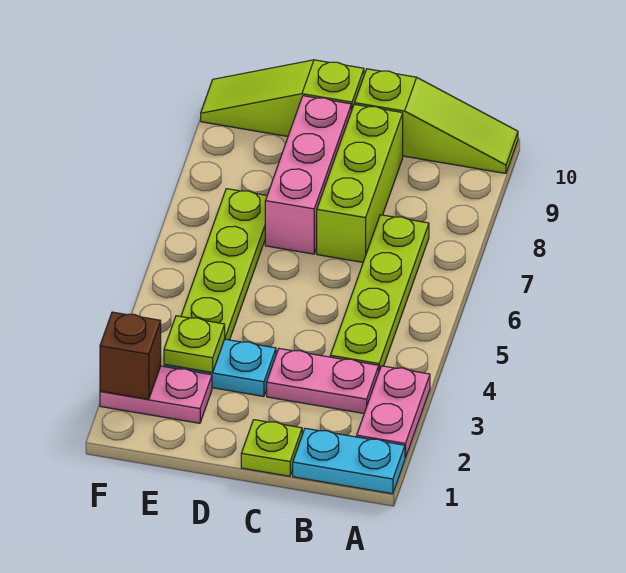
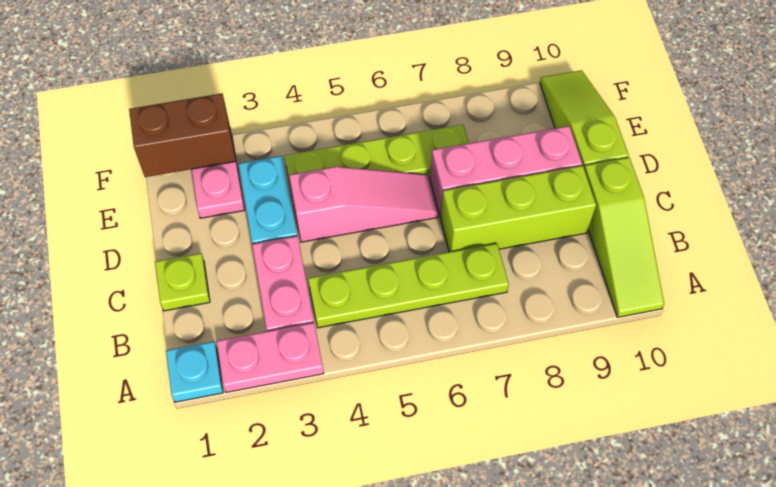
cyan plate A1:B1 level 1 -> cyan plate A1 level 1
none -> pink slope D4:D6 level 1 top 4
lime plate E3 level 2 -> none
brown brick F2 level 2 -> brown brick F1:F2 level 2

